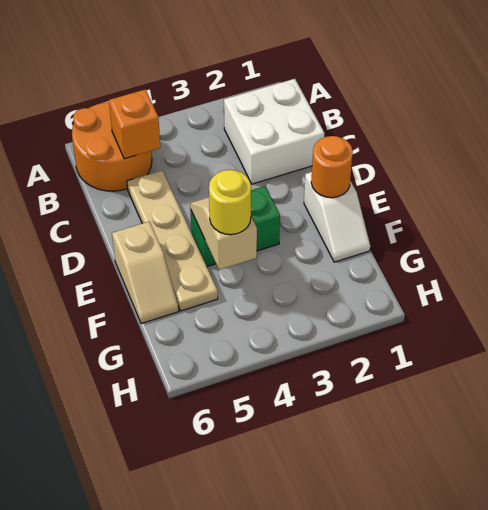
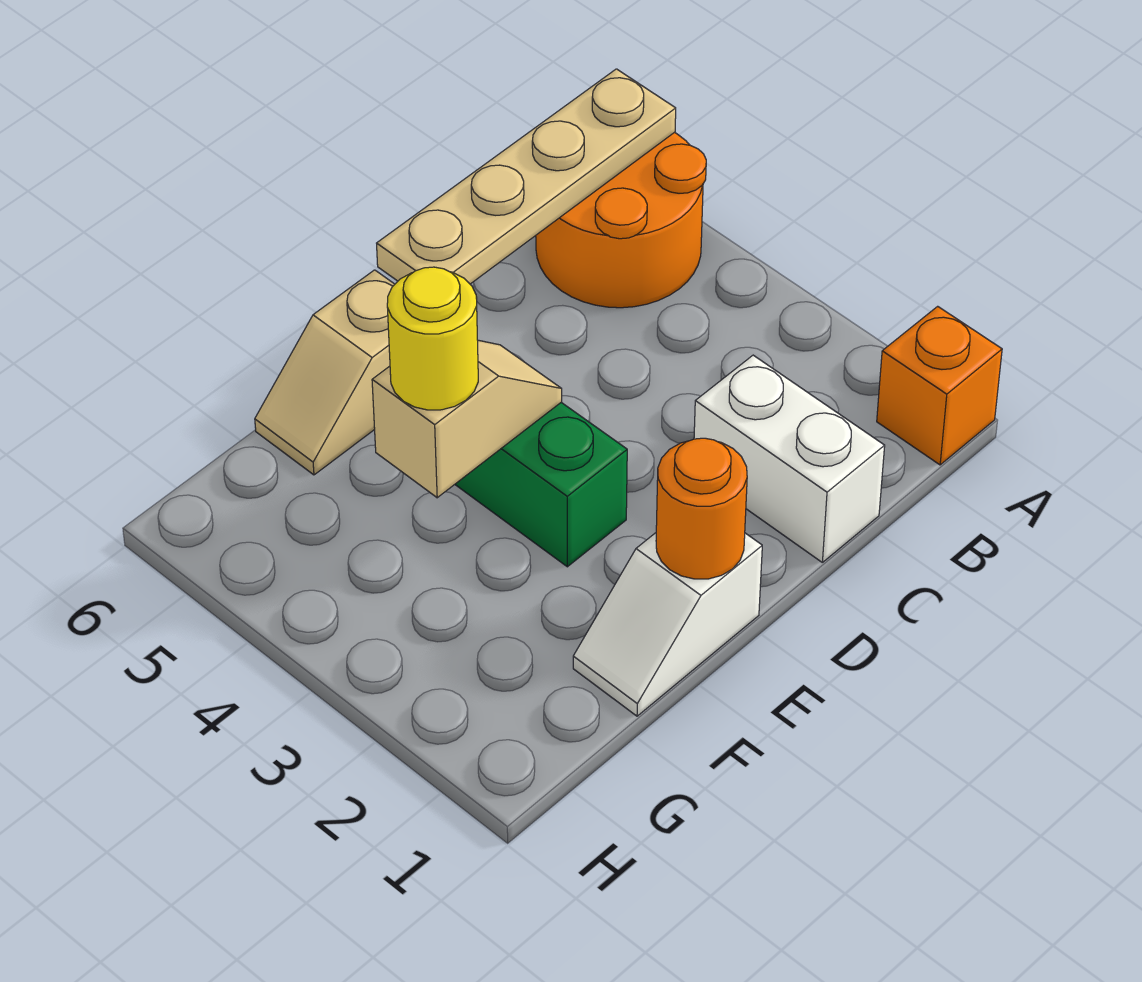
white brick B1:C2 level 1 -> white brick C1:C2 level 1
orange brick B5 level 2 -> orange brick A1 level 1
tan plate C5:F5 level 1 -> tan plate A6:D6 level 2

